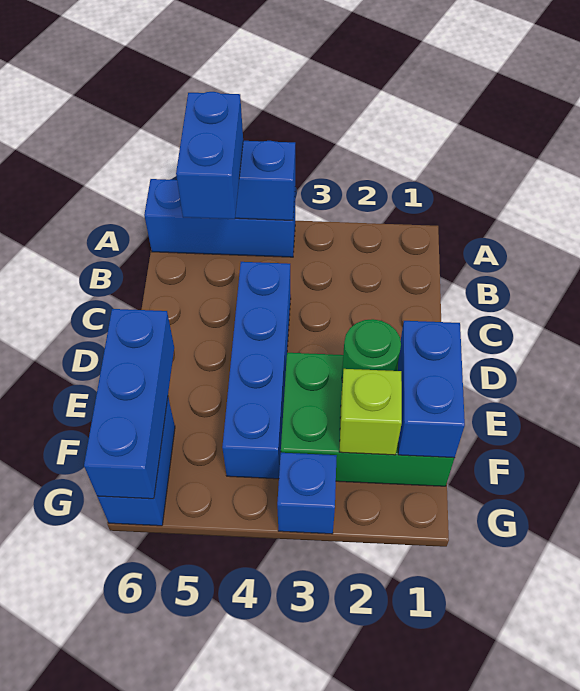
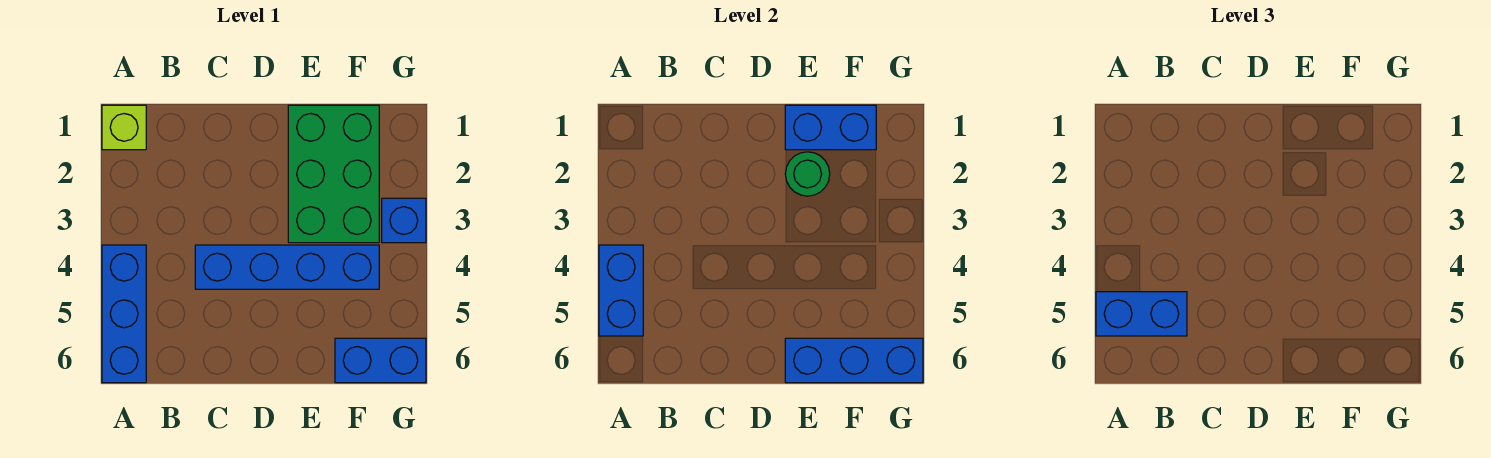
lime brick F2 level 2 -> lime brick A1 level 1

